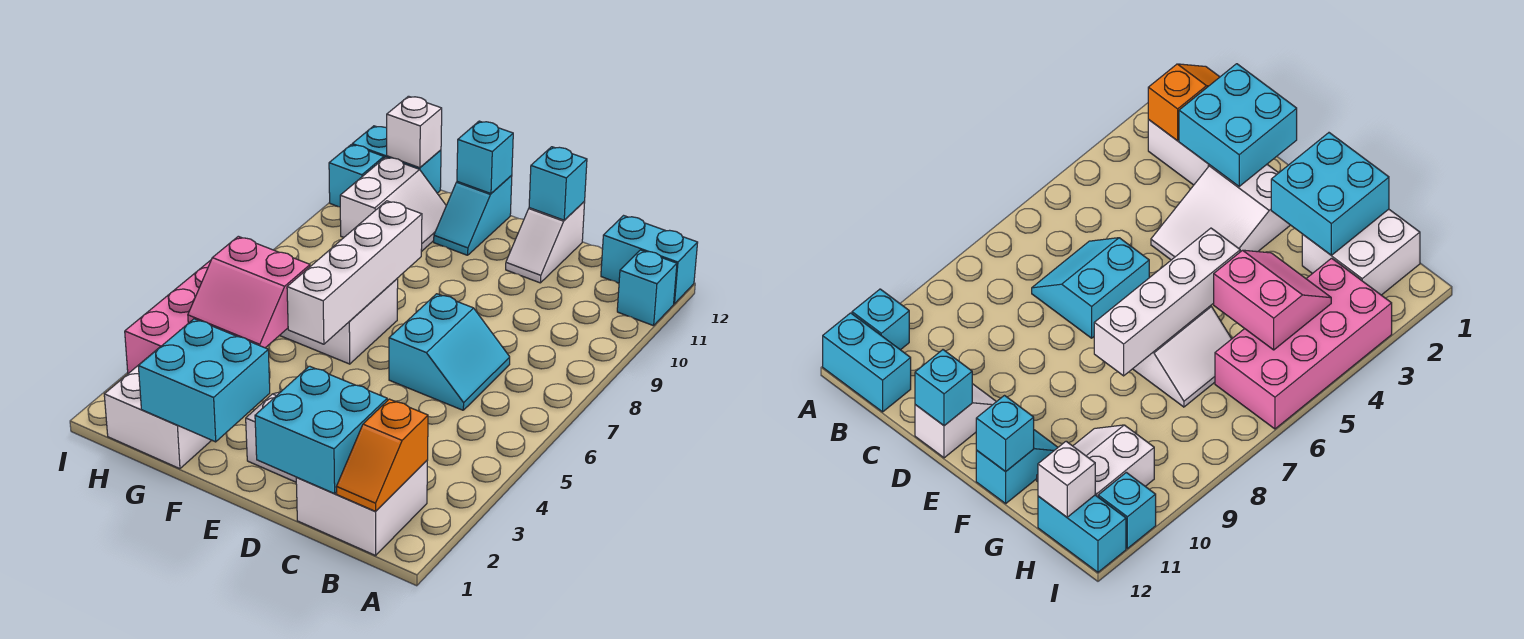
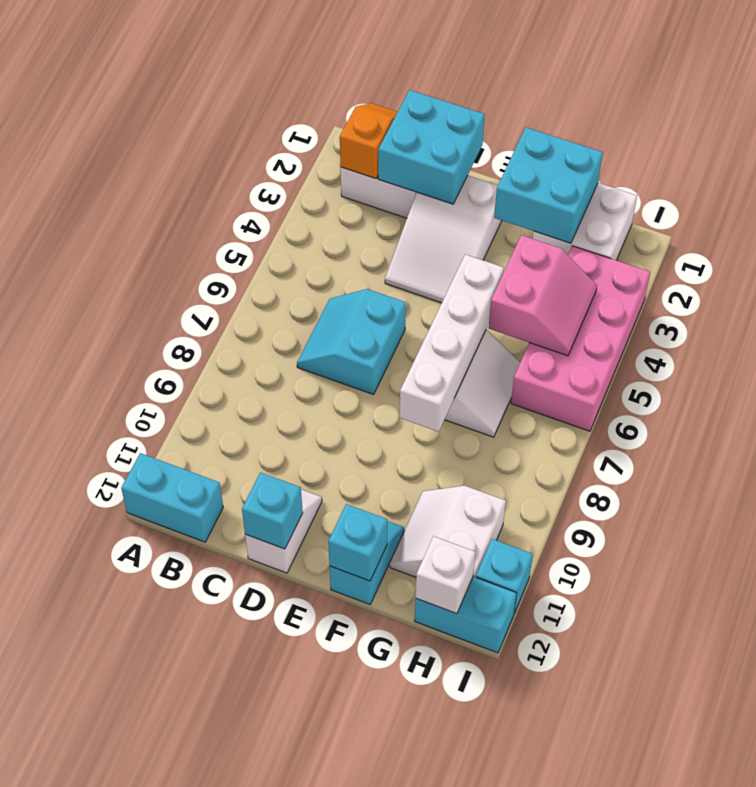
cyan brick A11 level 1 -> none
pink slope G4:H5 level 2 top 5 -> pink slope G4:H5 level 2 top G

